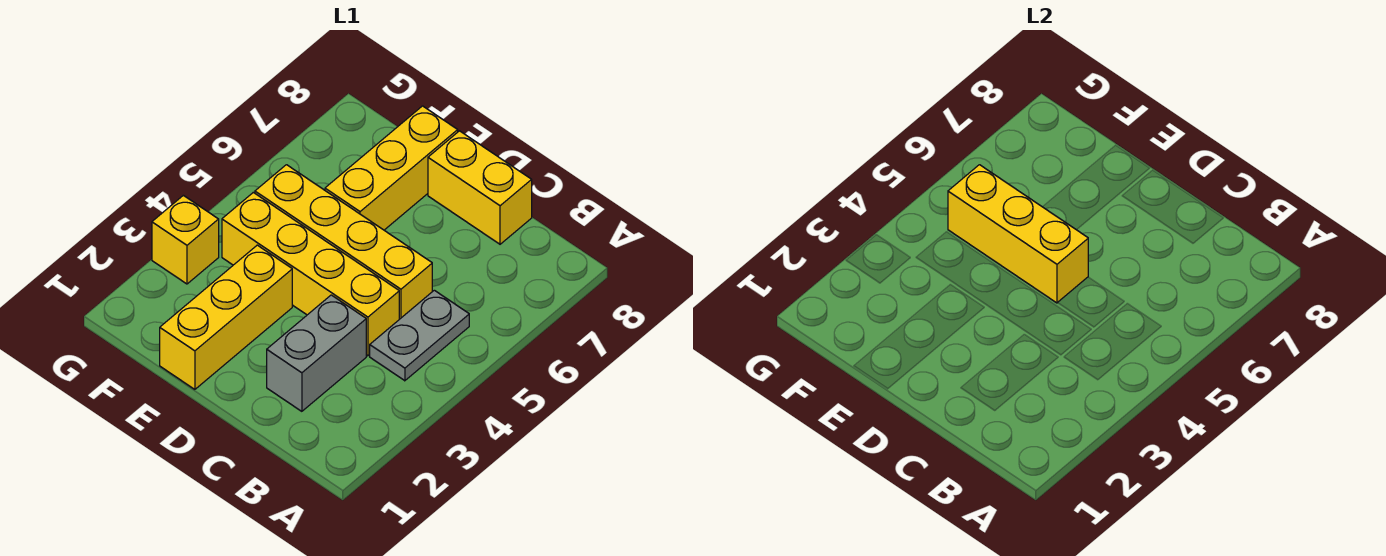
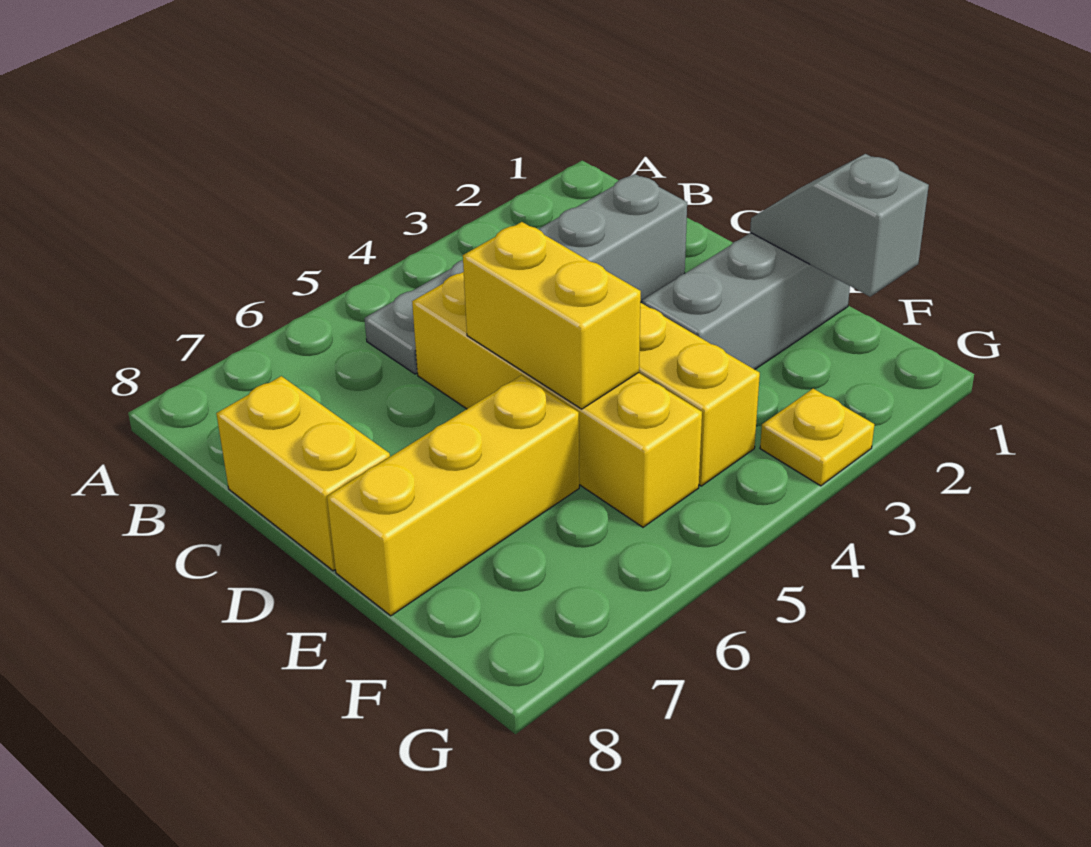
yellow brick D5:F5 level 2 -> yellow brick D5:E5 level 2
yellow brick E1:E3 level 1 -> grey brick E1:E3 level 1
none -> grey slope E1:F1 level 2 top F
yellow brick G3 level 1 -> yellow plate G3 level 1

